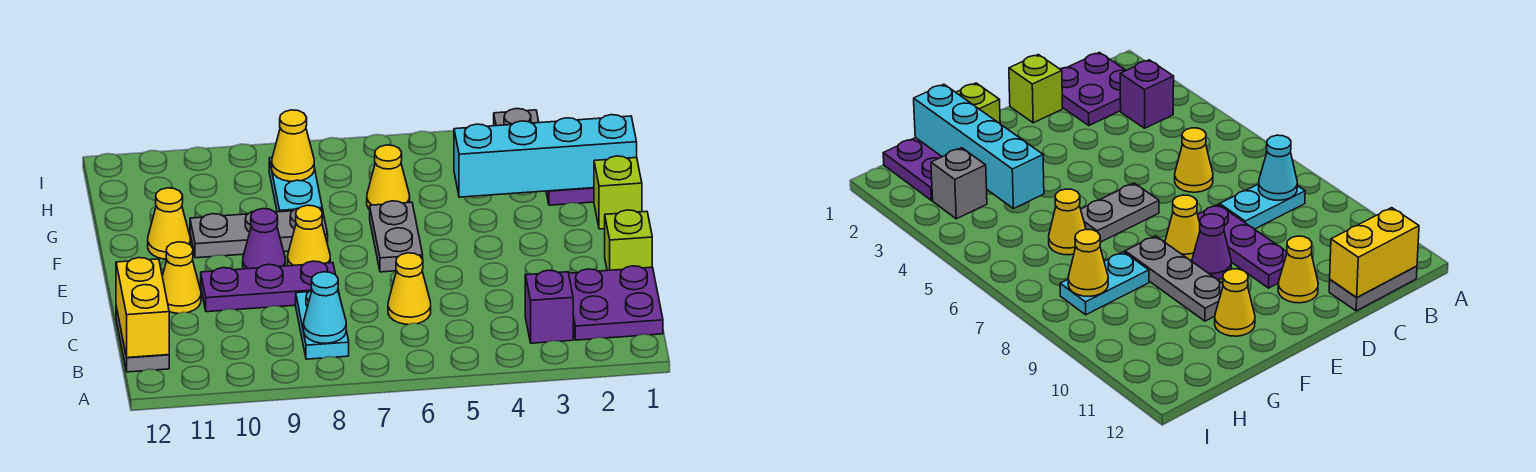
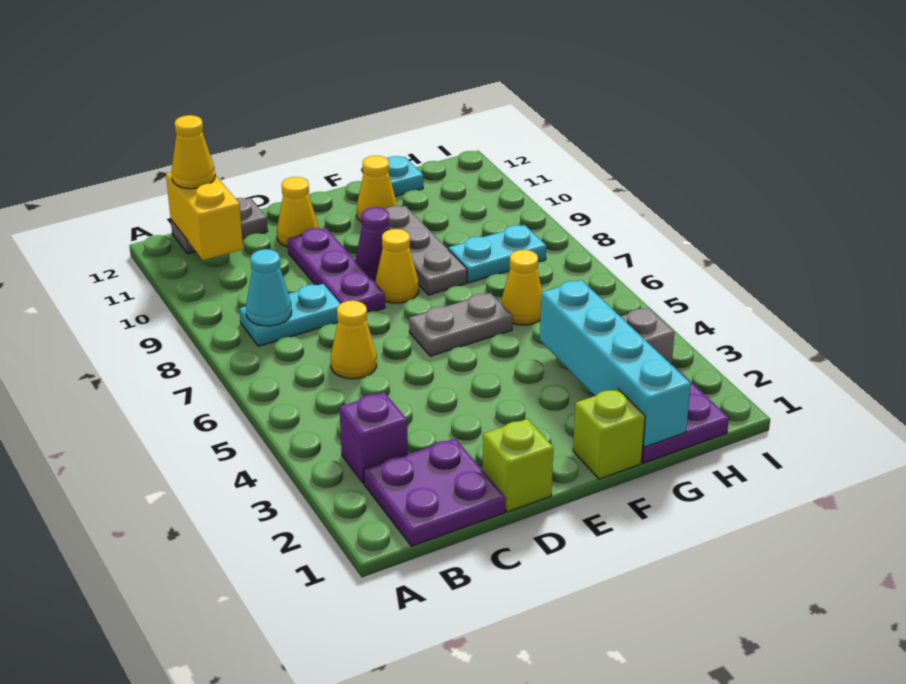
yellow brick B12:C12 level 2 -> yellow brick B11:B12 level 2
none -> cyan plate G12 level 1
yellow cone H8 level 2 -> yellow cone B12 level 3

